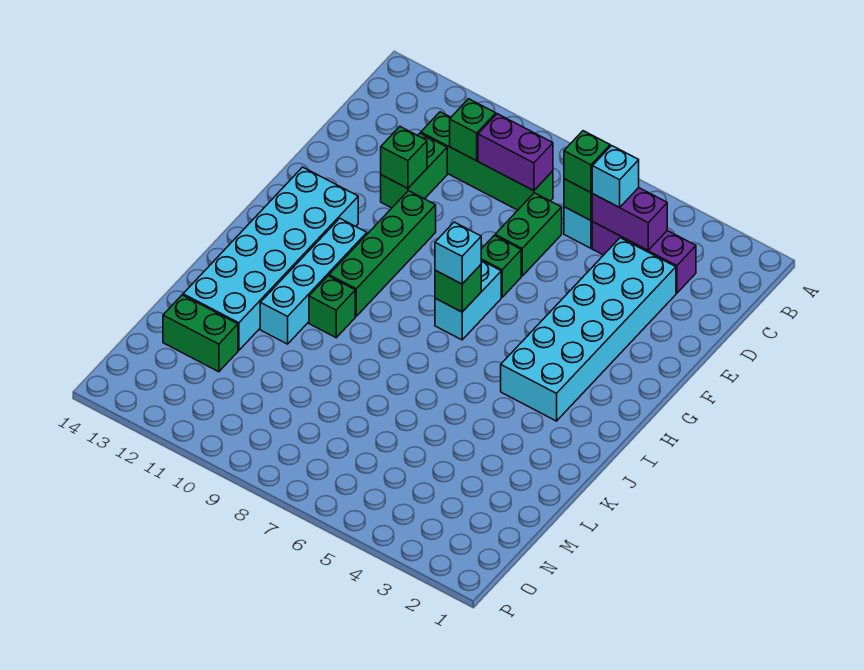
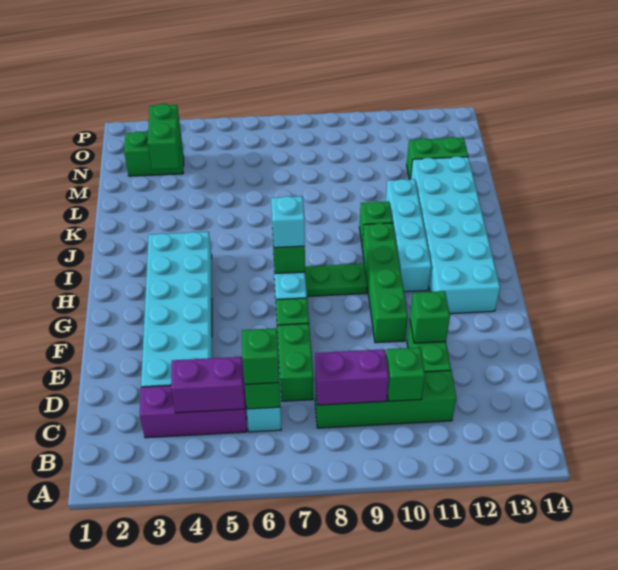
cyan brick C5 level 3 -> none
none -> green plate H8:H9 level 1
none -> green brick M3:N3 level 2
none -> green brick N2:N3 level 1

